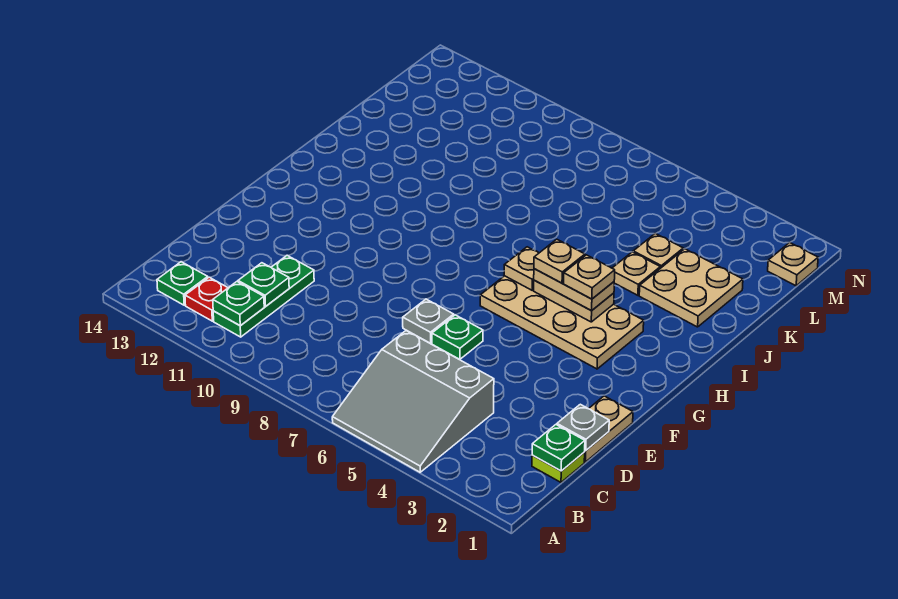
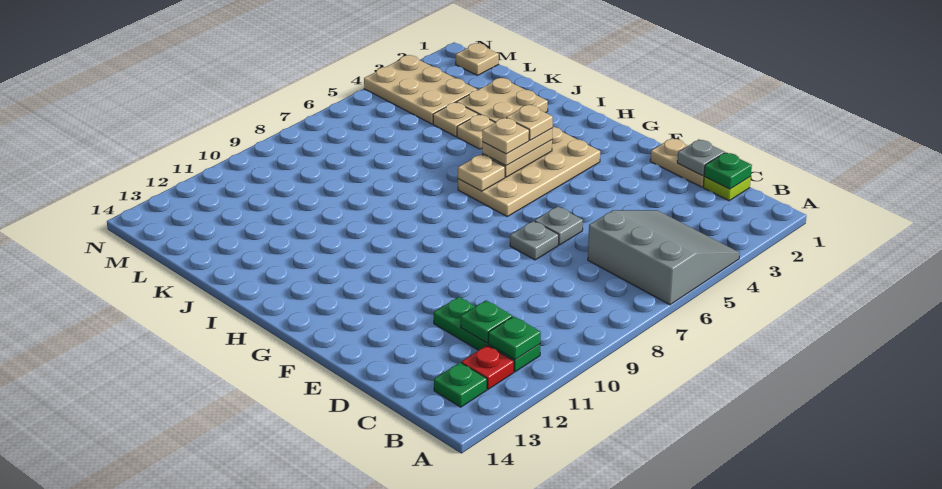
grey slope A4:C6 level 1 top C -> grey slope A4:C6 level 1 top 6
green plate E6 level 1 -> grey plate E6 level 1
none -> tan plate L3:N4 level 1

